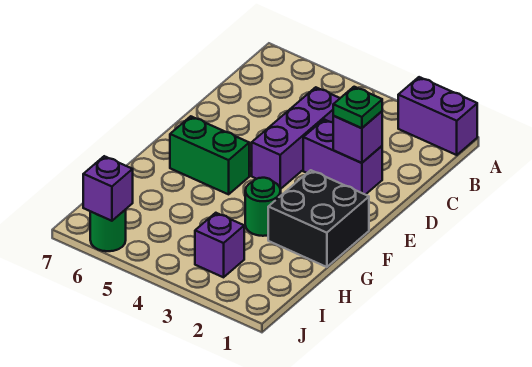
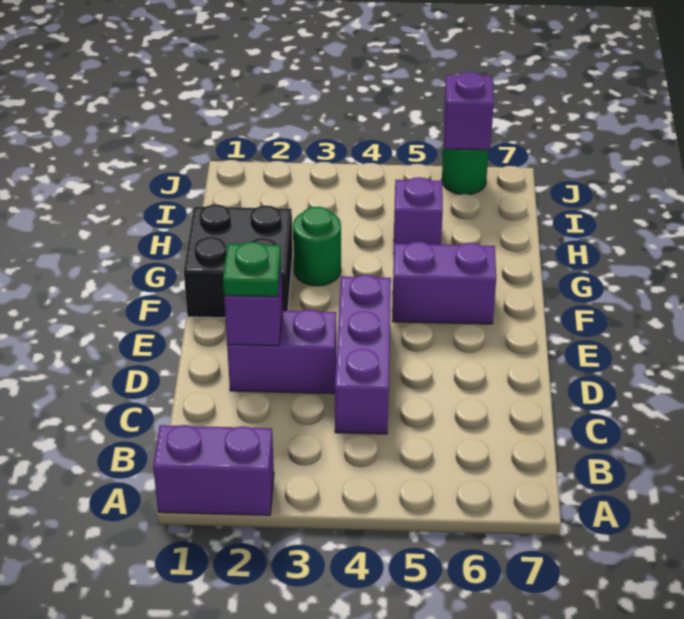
green brick F5:F6 level 1 -> purple brick F5:F6 level 1
purple brick I3 level 1 -> purple brick H5 level 1

